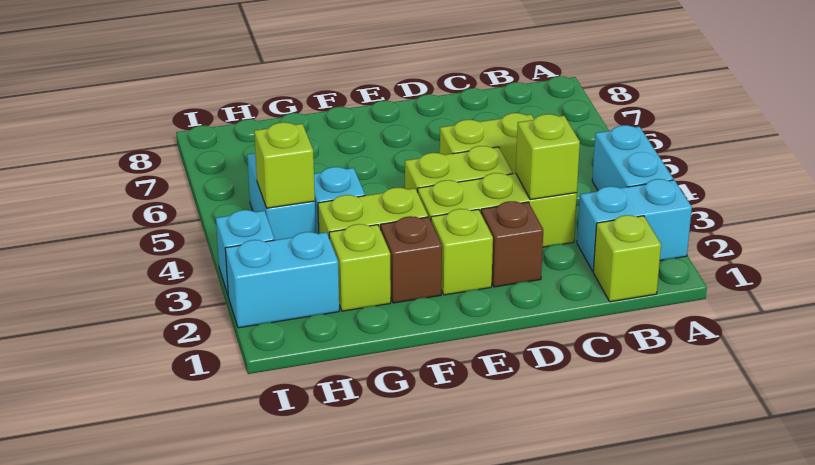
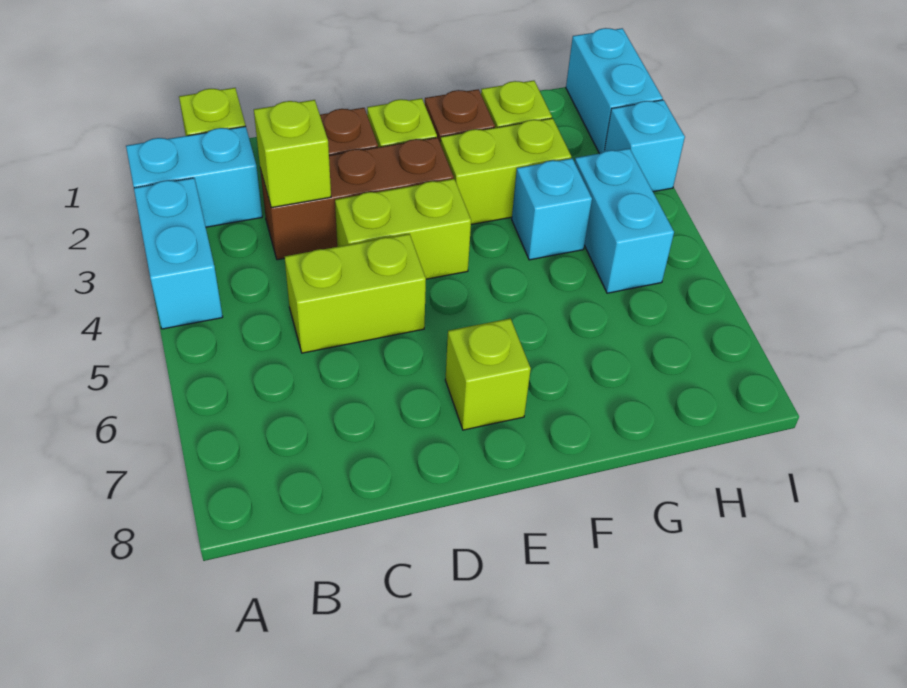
lime brick C3:E3 level 1 -> brown brick C3:E3 level 1
cyan brick H2:I2 level 1 -> cyan brick I1:I2 level 1
lime brick H4 level 2 -> lime brick E7 level 1

